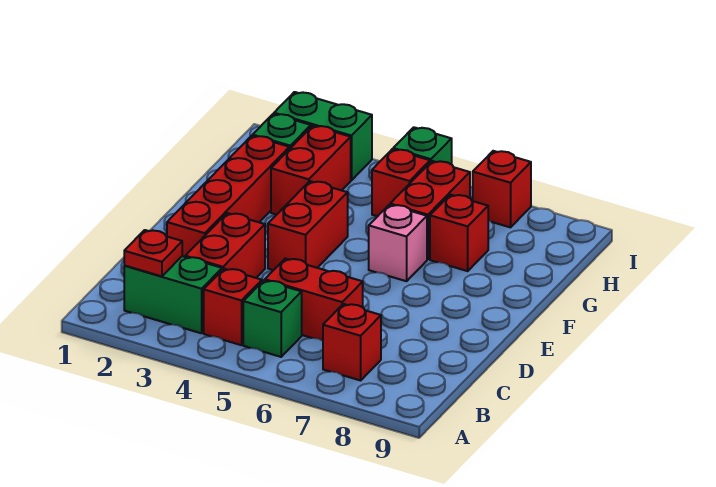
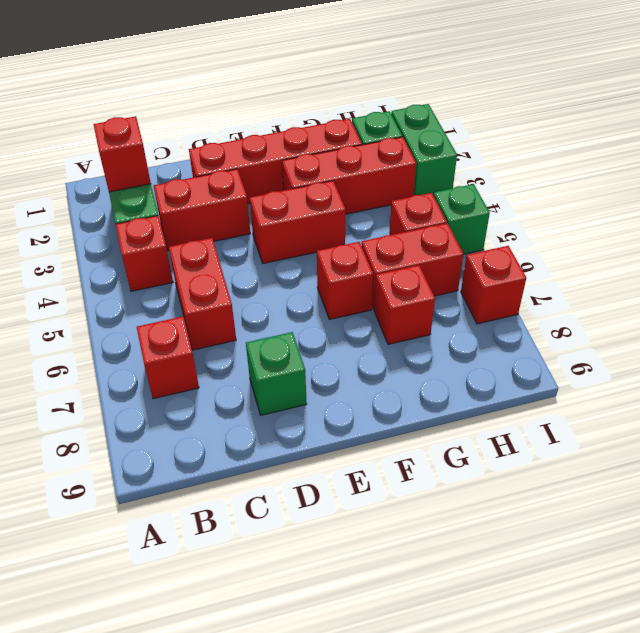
red plate B2 level 2 -> red brick B2 level 2
green brick B5 level 1 -> green brick D8 level 1
pink brick F6 level 1 -> red brick F6 level 1
red brick G3:H3 level 1 -> red brick F3:H3 level 1

